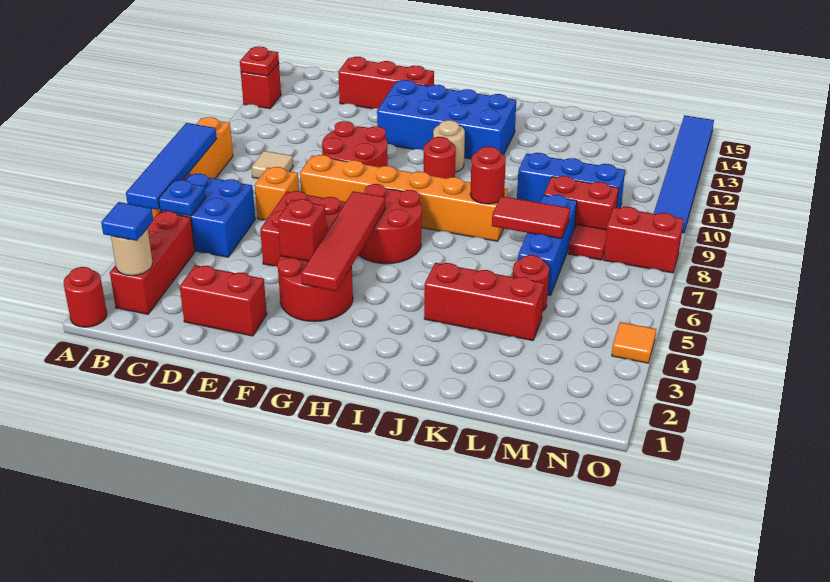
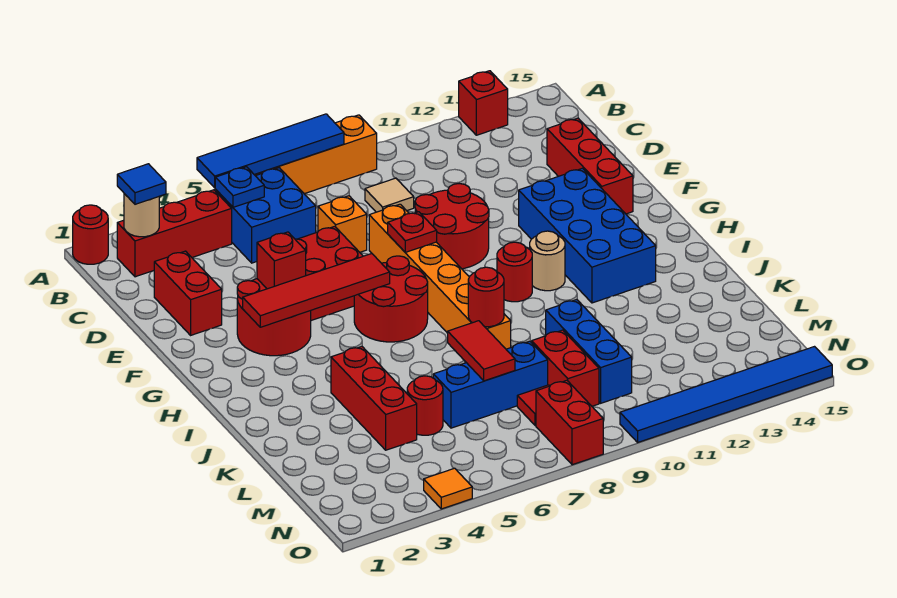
red plate A13 level 2 -> red plate F8 level 2

